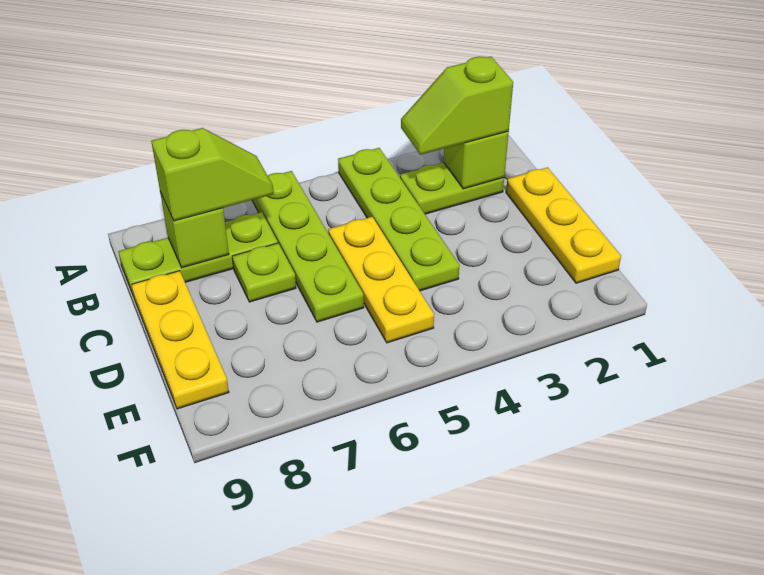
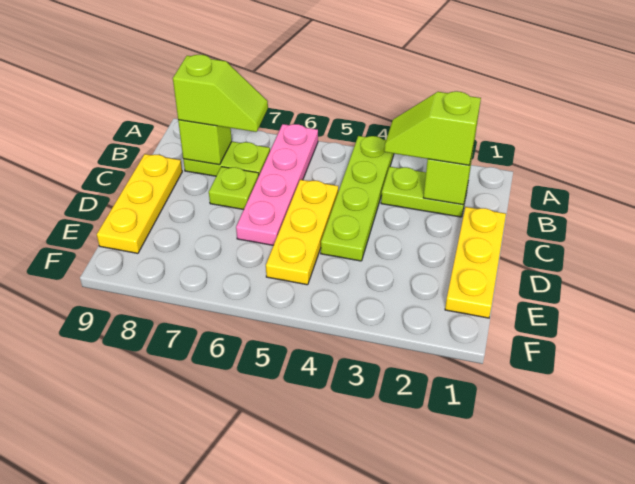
lime plate A6:D6 level 1 -> pink plate A6:D6 level 1
lime plate B7:B9 level 1 -> lime plate B7:B8 level 1

